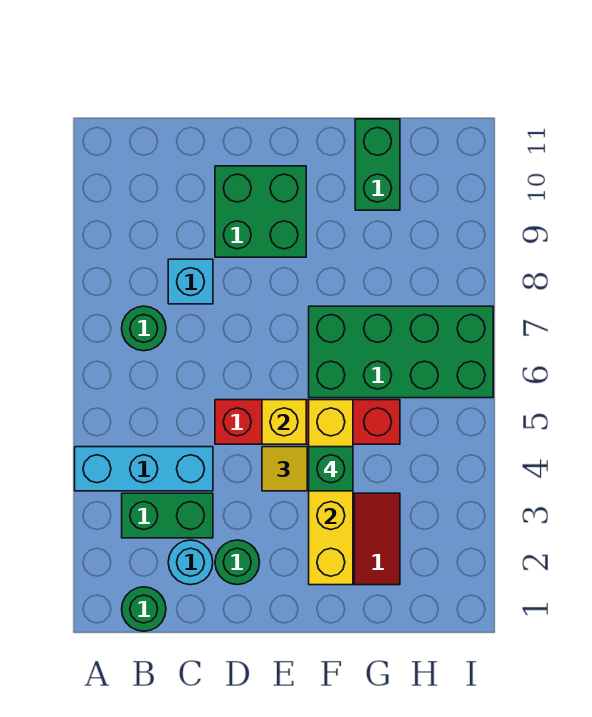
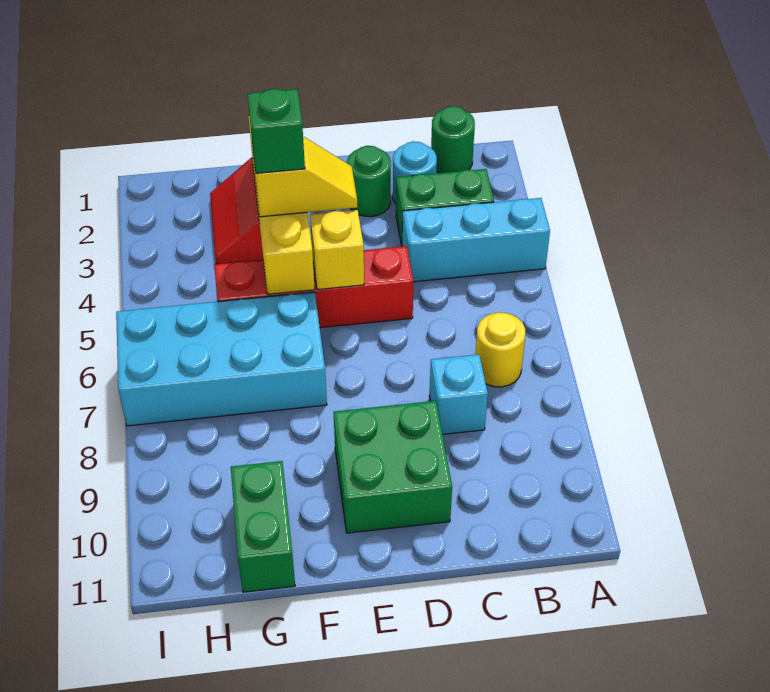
green round brick B7 level 1 -> yellow round brick B7 level 1
green brick F6:I7 level 1 -> cyan brick F6:I7 level 1

